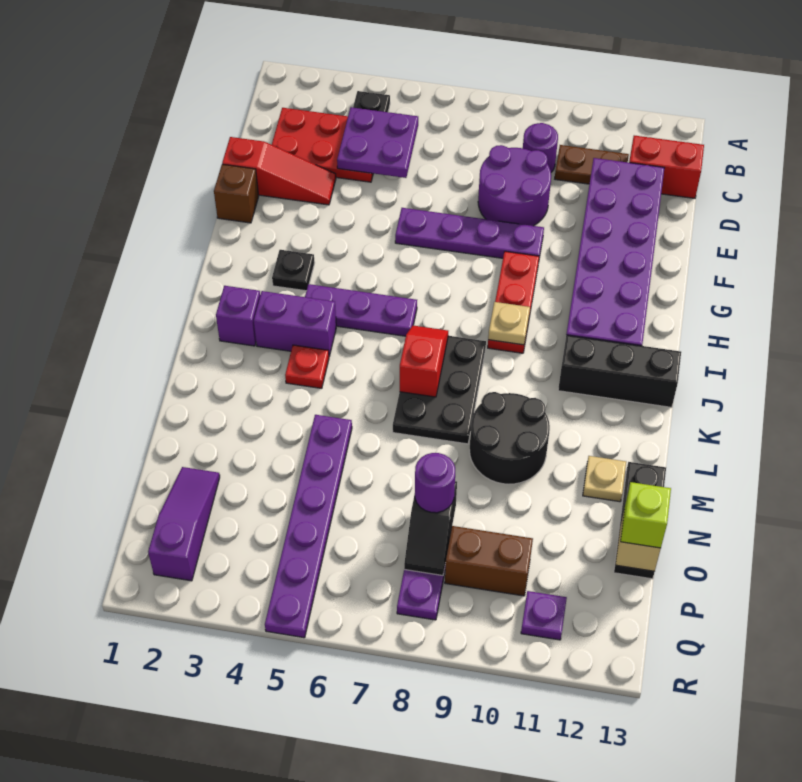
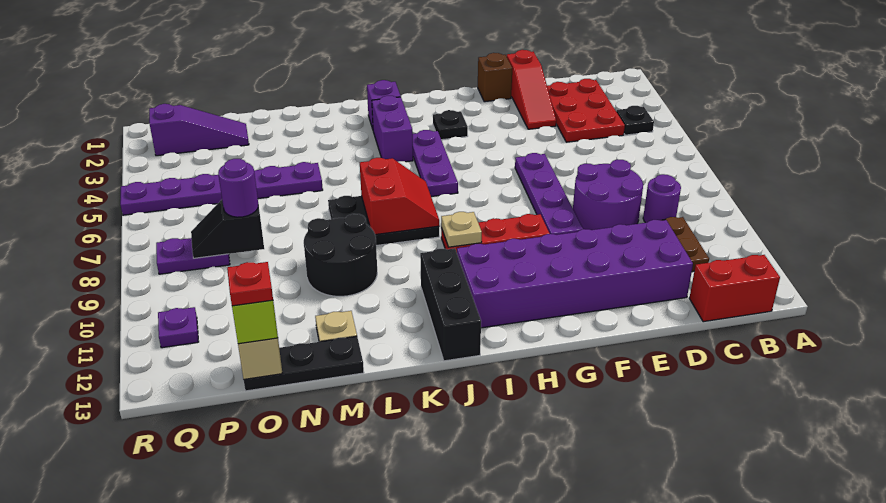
purple plate C4:D5 level 2 -> none
red brick C12:C13 level 1 -> red brick B13:C13 level 1
red slope J7:K7 level 2 top K -> red slope J7:K8 level 2 top K
red plate K4 level 1 -> red plate O13 level 4
brown brick P9:P10 level 1 -> none

